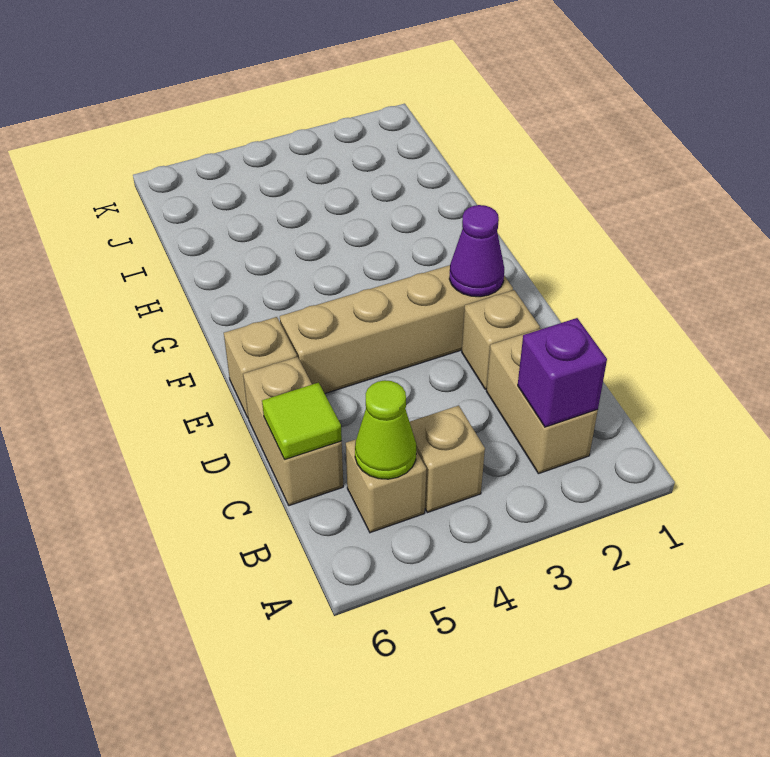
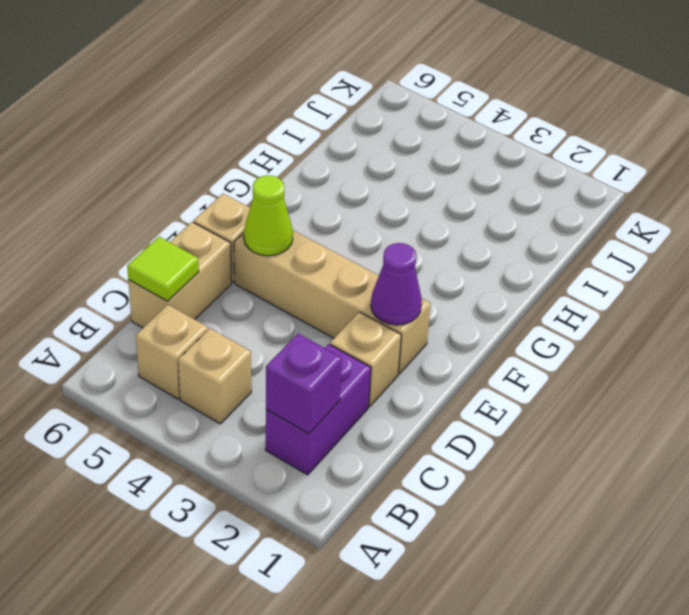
tan brick B2:C2 level 1 -> purple brick B2:C2 level 1
lime cone B5 level 2 -> lime cone E5 level 2

